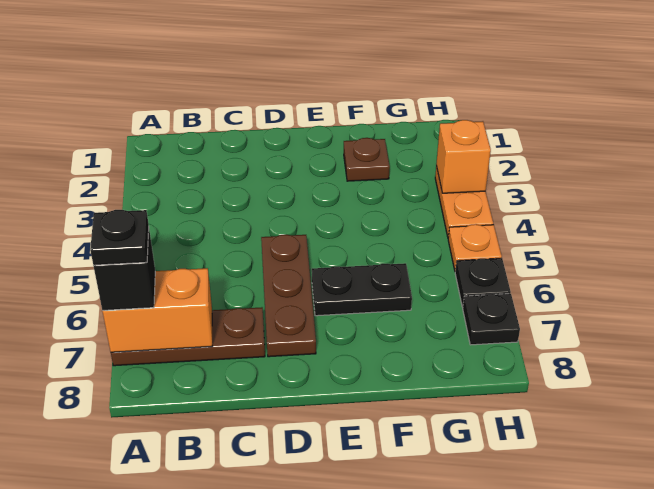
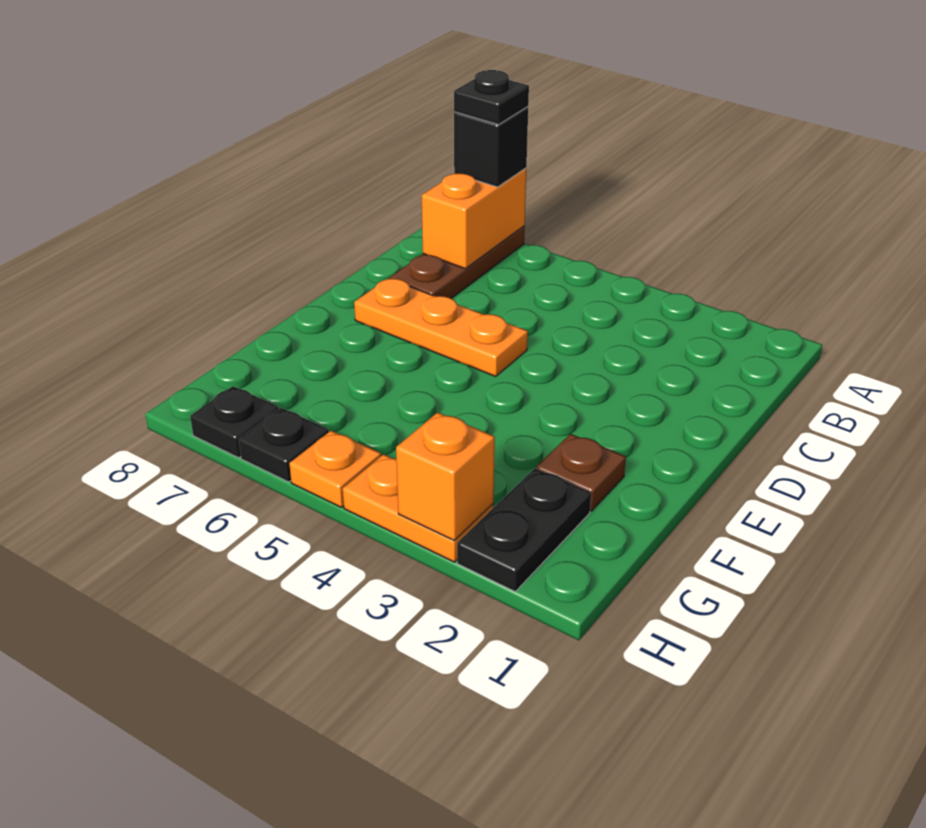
brown plate D5:D7 level 1 -> orange plate D5:D7 level 1
black plate E6:F6 level 1 -> black plate G2:H2 level 1

